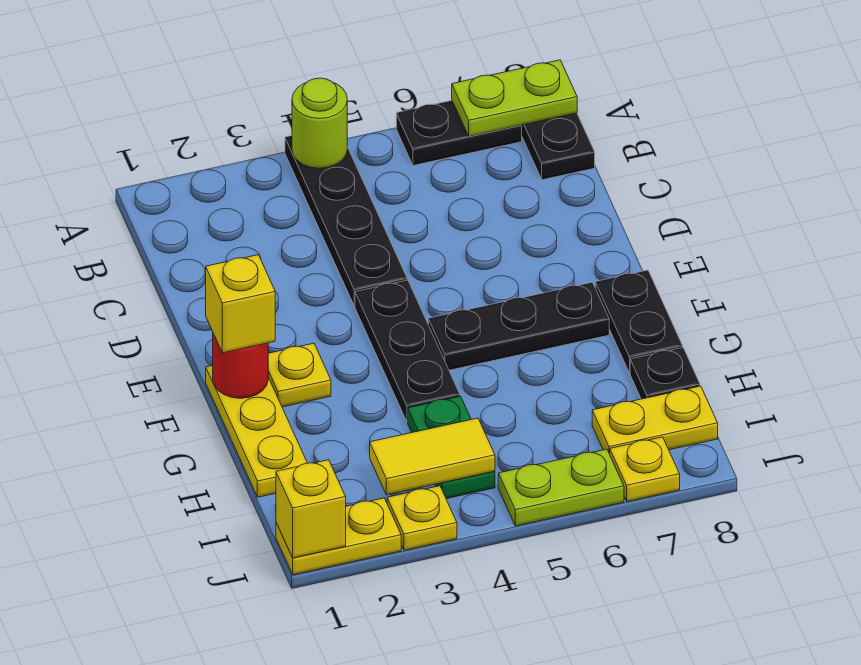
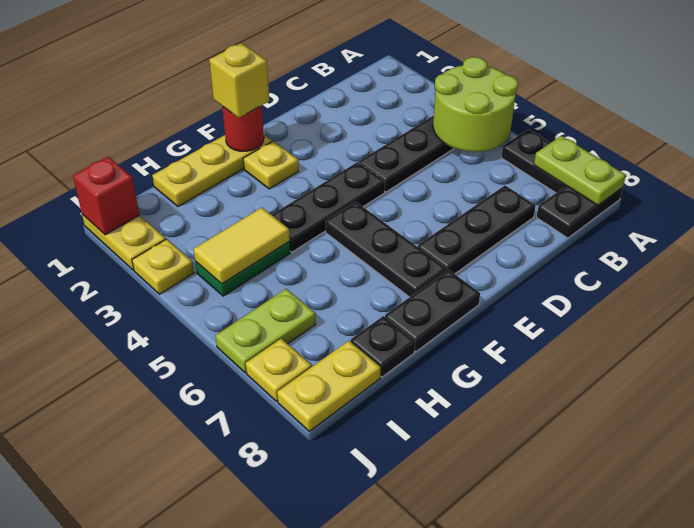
lime round brick A4 level 2 -> lime round brick A4:B5 level 2
none -> black plate C7:E7 level 1
yellow tile I3:I4 level 2 -> yellow tile H4:I4 level 2
yellow plate I7:I8 level 1 -> yellow plate I8:J8 level 1
yellow brick J1 level 2 -> red brick J1 level 2
lime plate J5:J6 level 1 -> lime plate I6:J6 level 1

